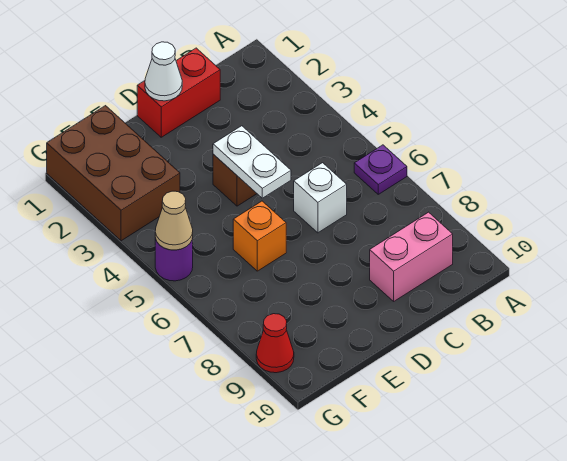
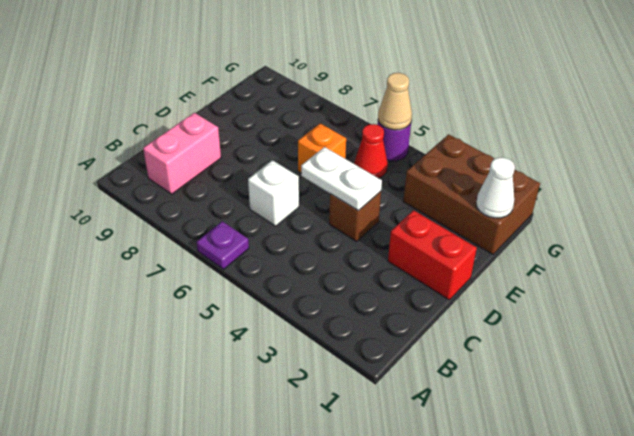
red brick C1:D1 level 1 -> red brick D1:D2 level 1
white cone D1 level 2 -> white cone F1 level 2
red cone G9 level 1 -> red cone F5 level 1

